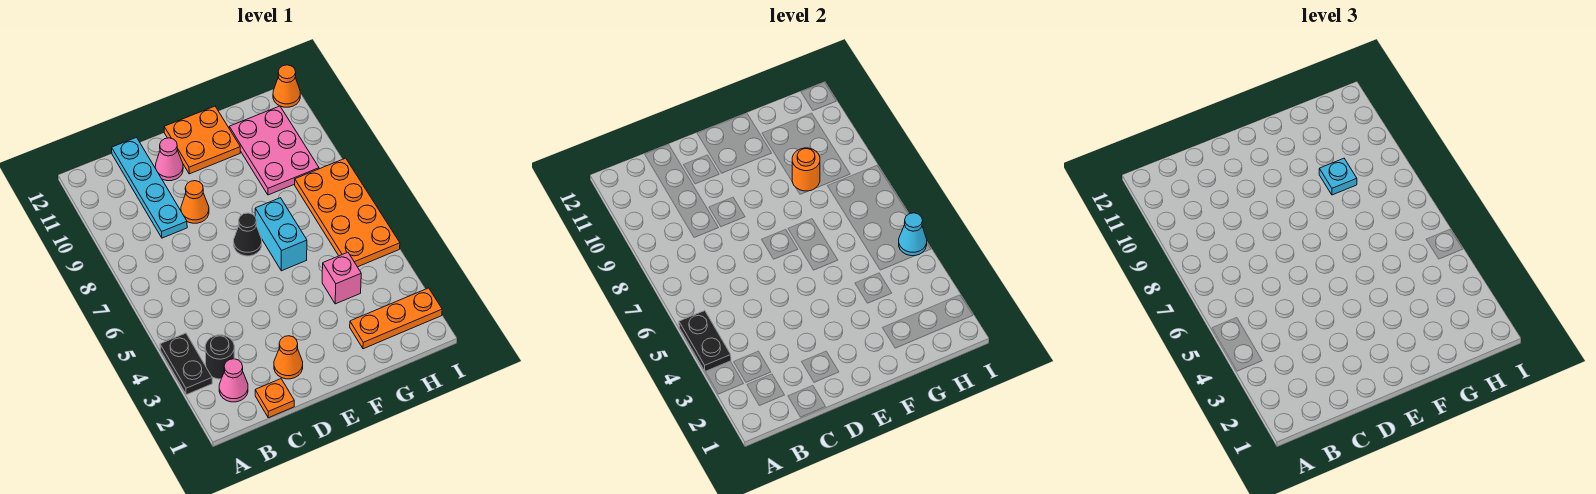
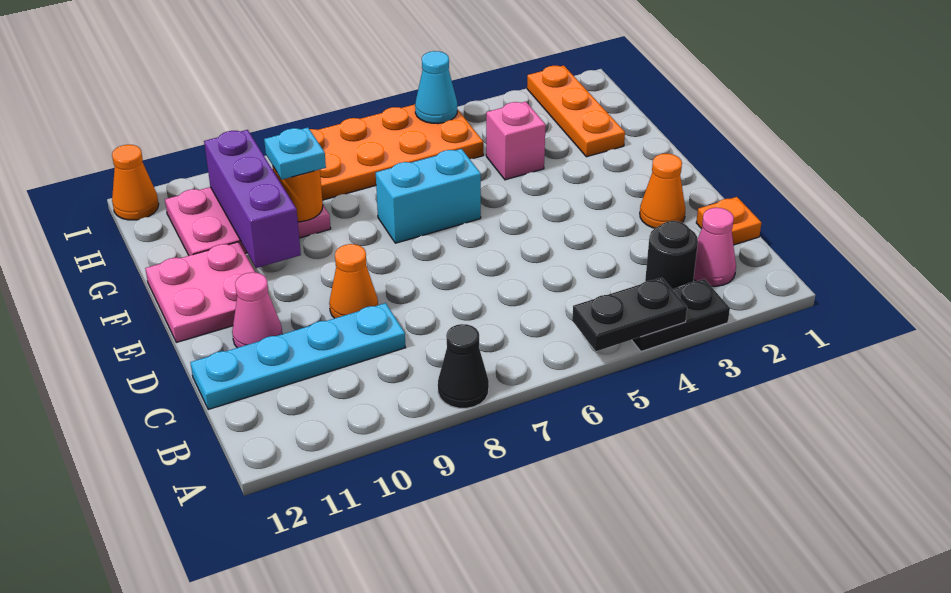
black cone E7 level 1 -> black cone A8 level 1
orange plate E11:F12 level 1 -> pink plate E11:F12 level 1
none -> purple brick F10:H10 level 2

